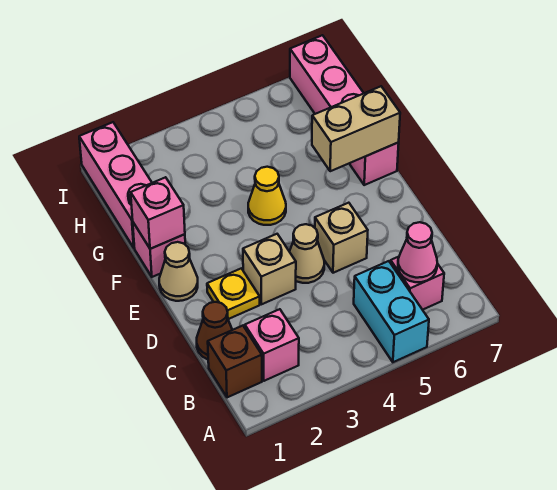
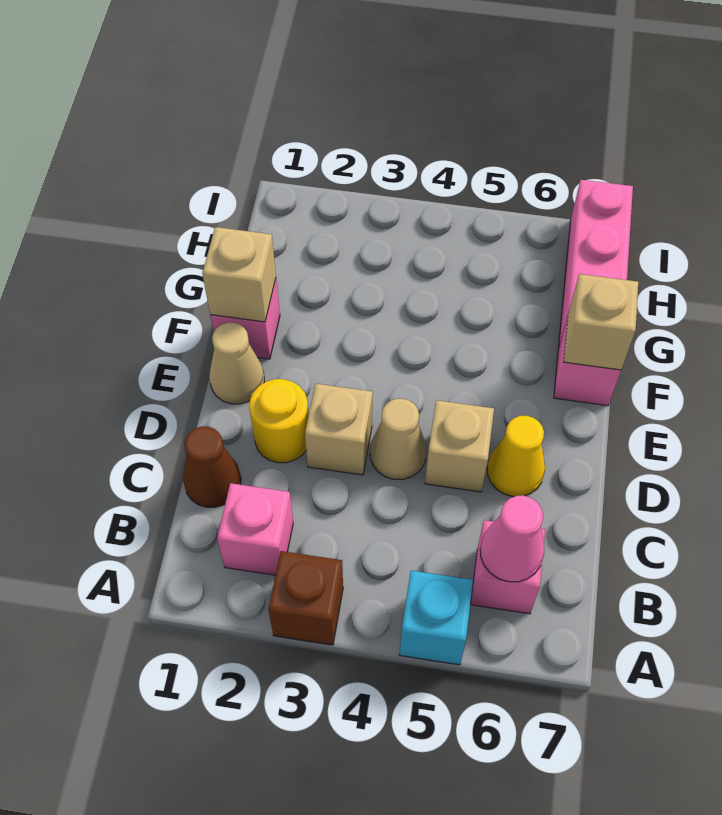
cyan brick A5:B5 level 1 -> cyan brick A5 level 1
brown brick B1 level 1 -> brown brick A3 level 1
yellow plate D2 level 1 -> yellow round brick D2 level 1
pink brick F1 level 2 -> tan brick F1 level 2
yellow cone F4 level 1 -> yellow cone D6 level 1
tan brick F6:F7 level 2 -> tan brick F7 level 2
pink brick G1:I1 level 1 -> none

